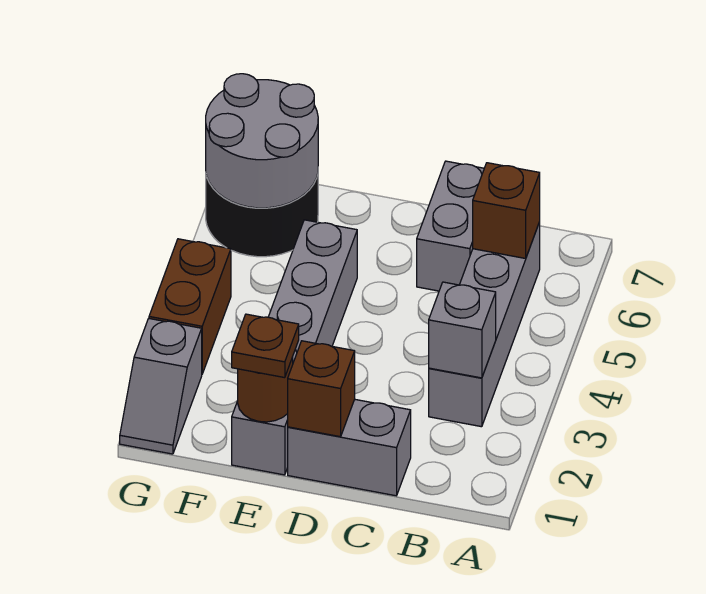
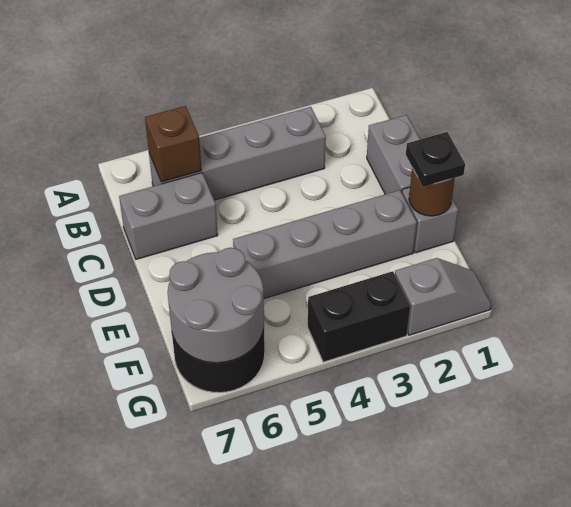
grey brick B3 level 2 -> none
brown brick D1 level 2 -> none
brown plate E1 level 3 -> black plate E1 level 3
brown brick G3:G4 level 1 -> black brick G3:G4 level 1

